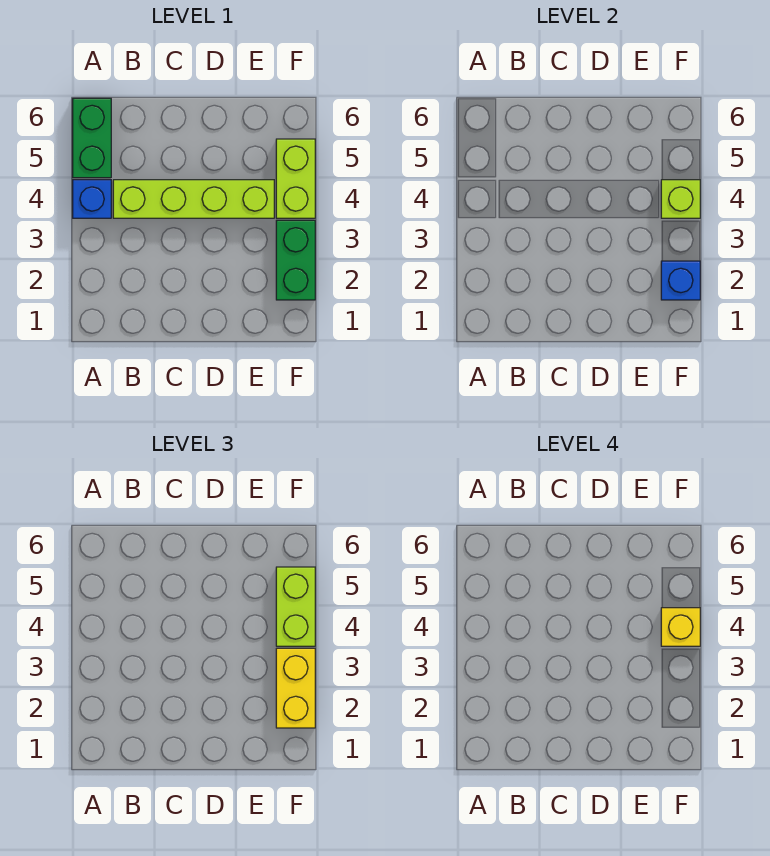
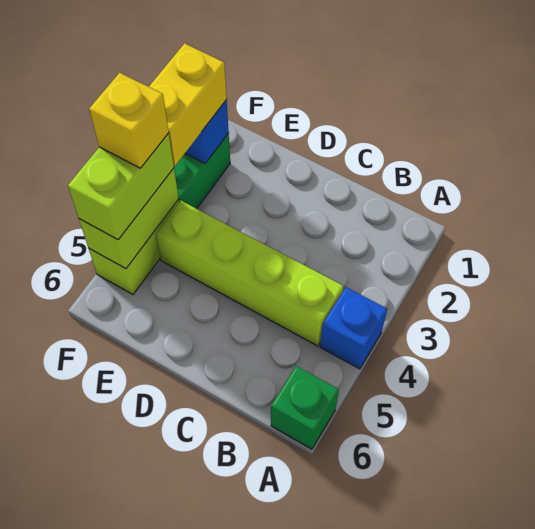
green brick A5:A6 level 1 -> green brick A6 level 1
lime brick F4 level 2 -> lime brick F4:F5 level 2

